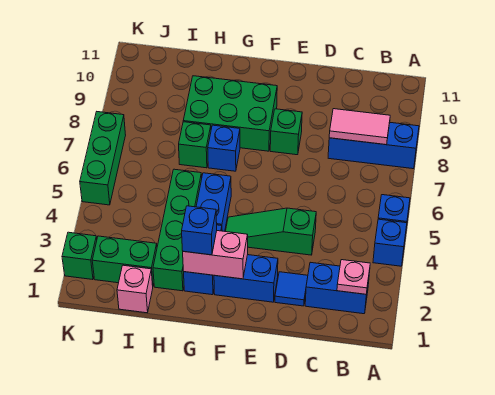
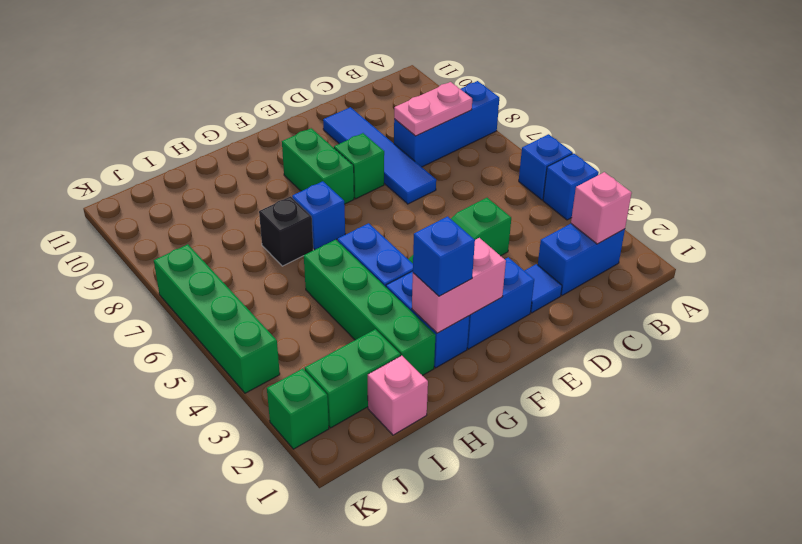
pink plate B2 level 2 -> pink brick B2 level 2
pink tile B8:C8 level 2 -> pink plate B8:C8 level 2
none -> blue tile D7:D10 level 1
green brick F8:H9 level 1 -> green brick F8:F9 level 1
green brick H7 level 1 -> black brick H7 level 1
green brick K5:K7 level 1 -> green brick K4:K7 level 1

